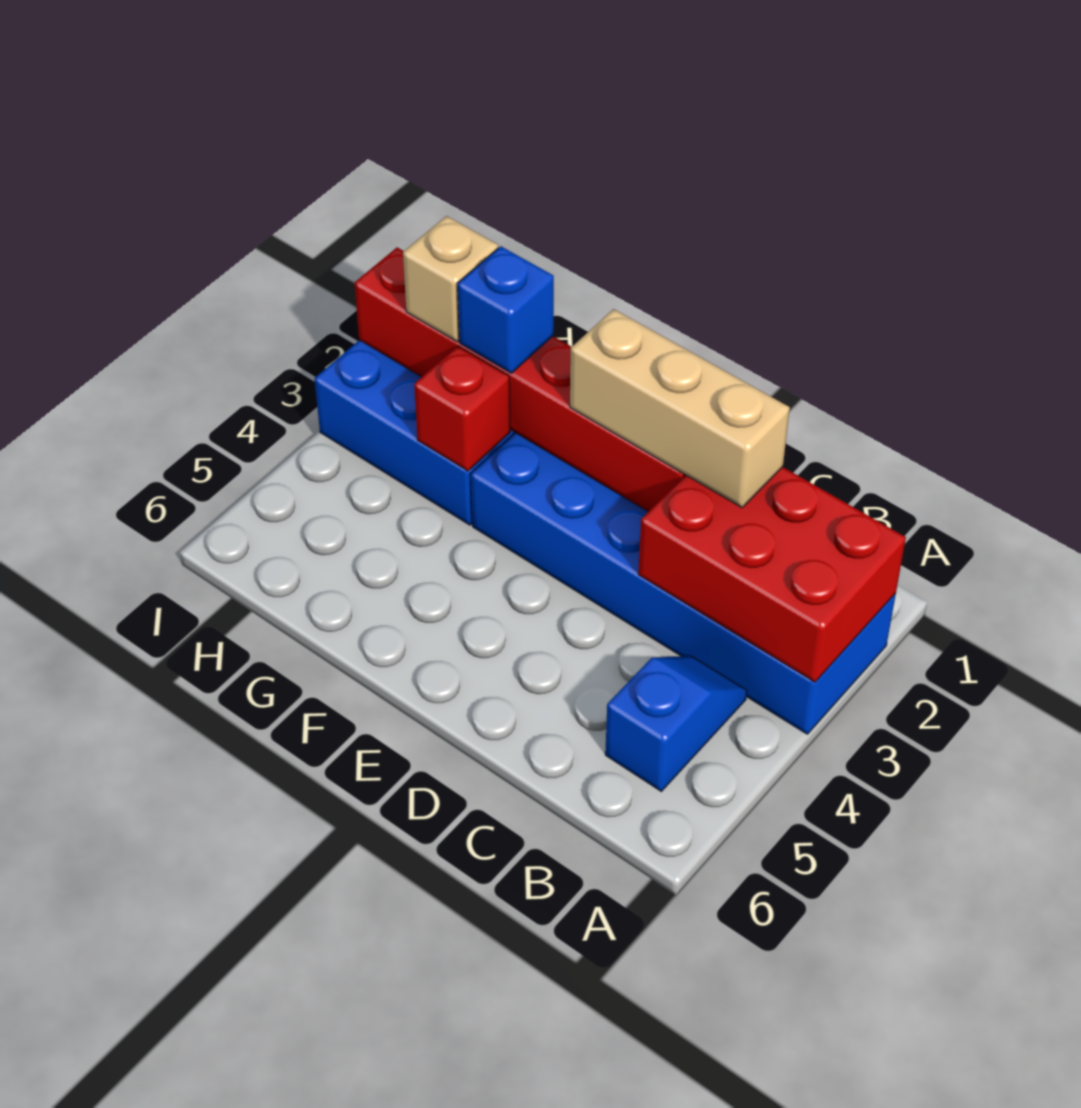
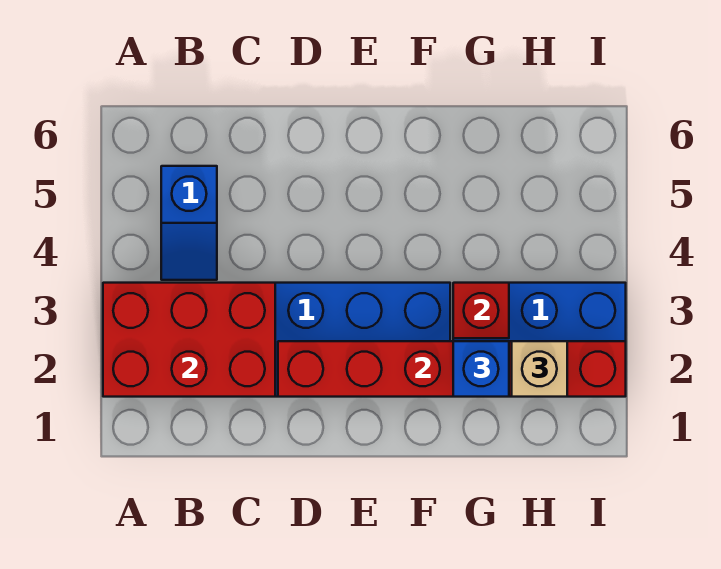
tan brick C2:E2 level 3 -> none

